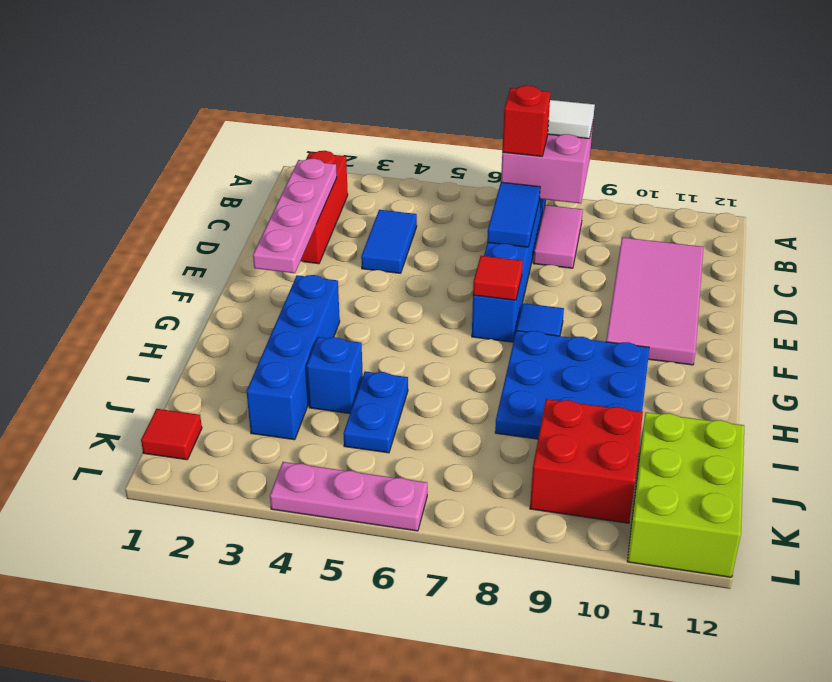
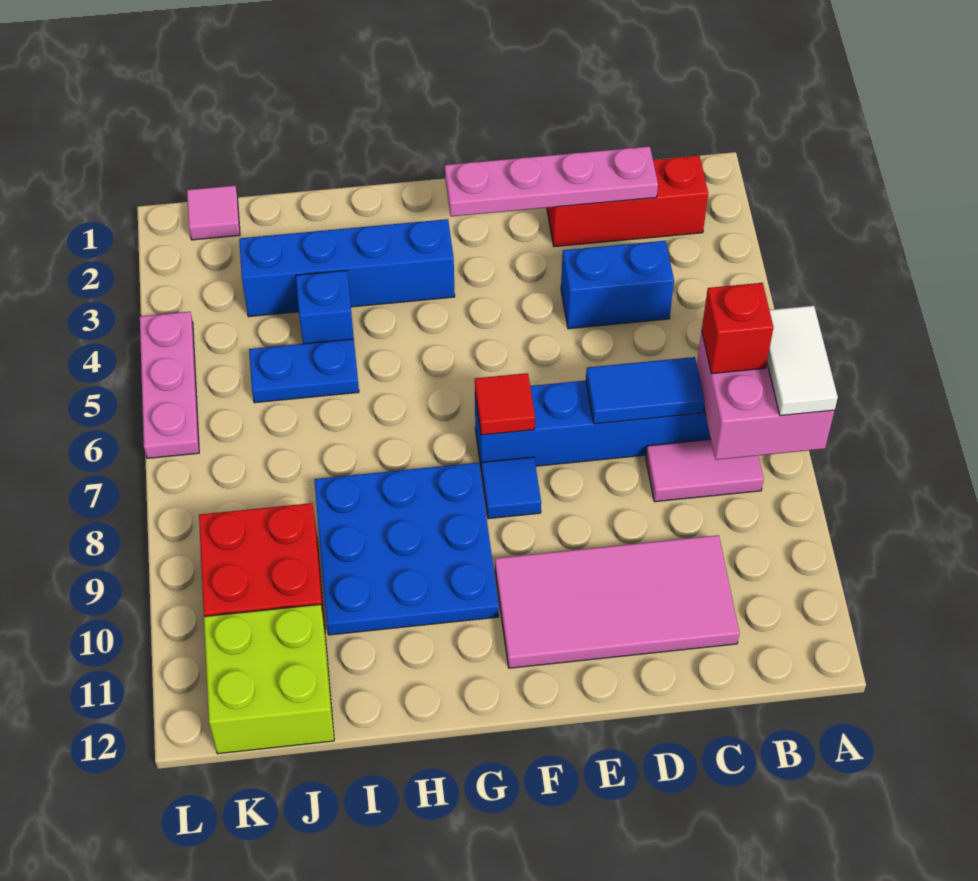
blue tile C4:D4 level 1 -> blue brick C4:D4 level 1
lime brick J11:L12 level 1 -> lime brick J11:K12 level 1
red tile K1 level 1 -> pink tile K1 level 1

